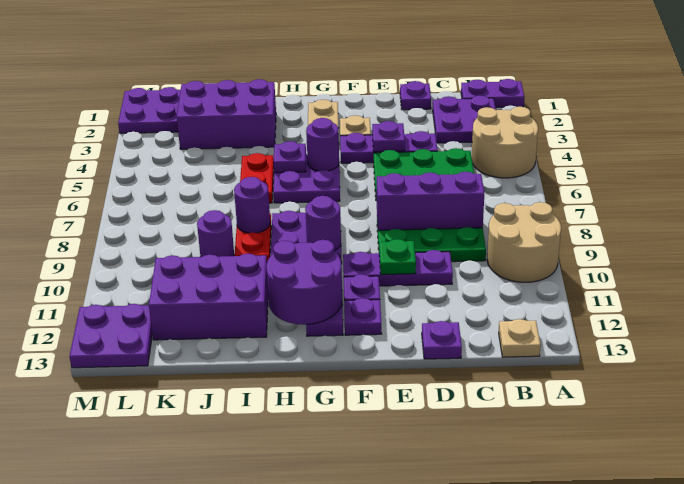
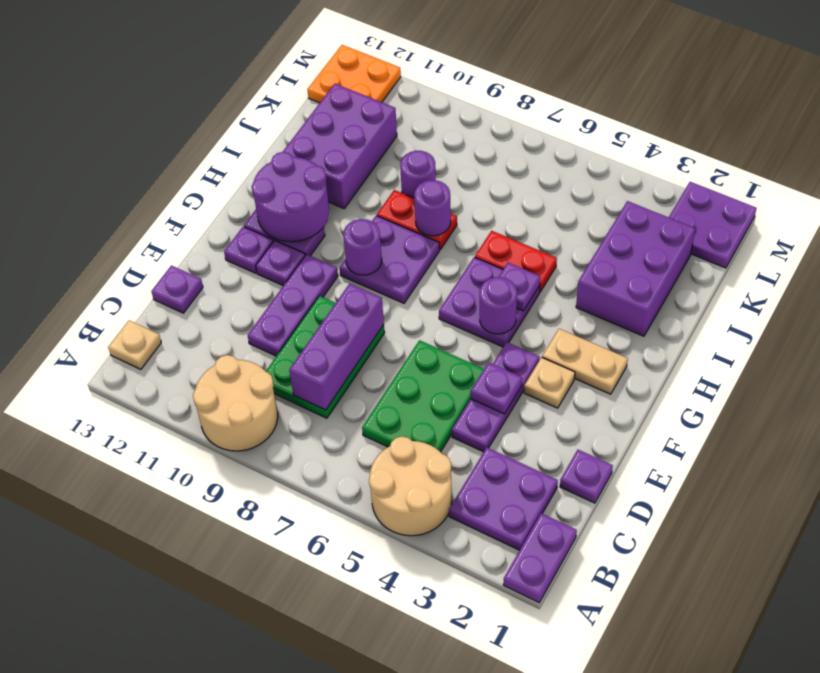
green plate E10 level 2 -> none
purple plate L12:M13 level 1 -> orange plate L12:M13 level 1

